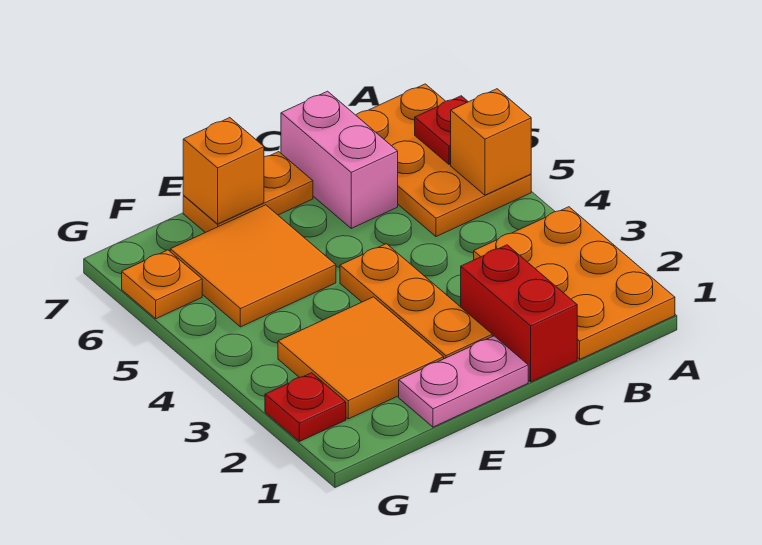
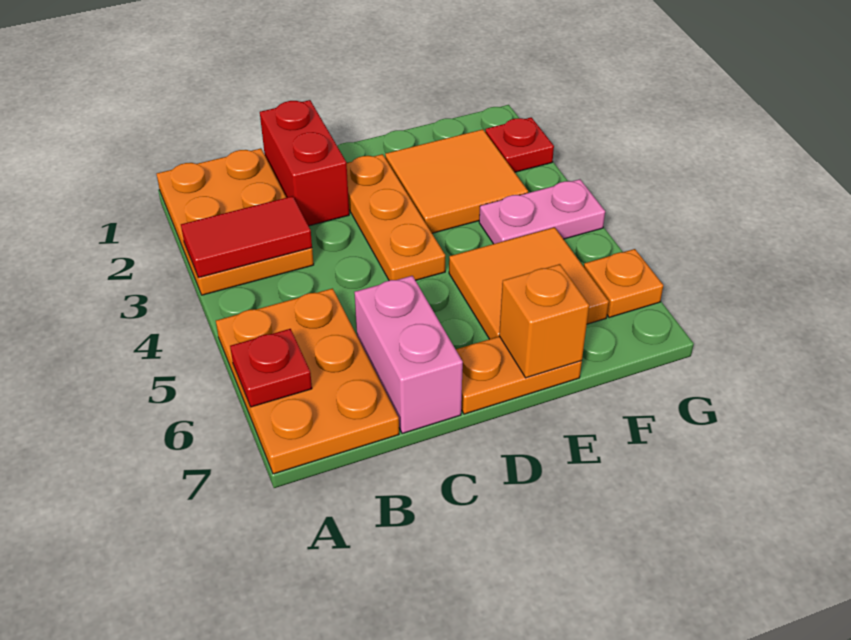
none -> red tile A3:B3 level 2
orange brick A5 level 2 -> none
pink plate D1:E1 level 1 -> pink plate F4:G4 level 1

